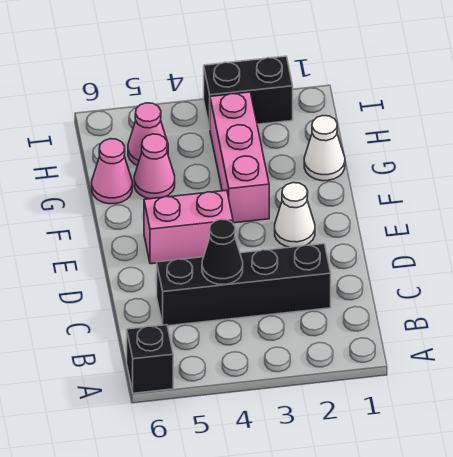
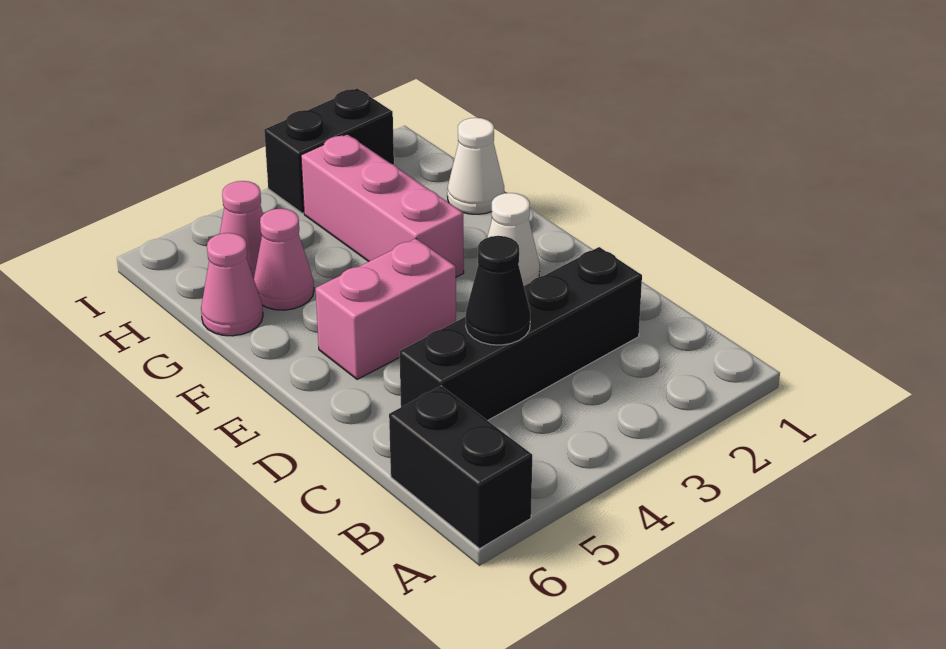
black brick A6 level 1 -> black brick A6:B6 level 1

